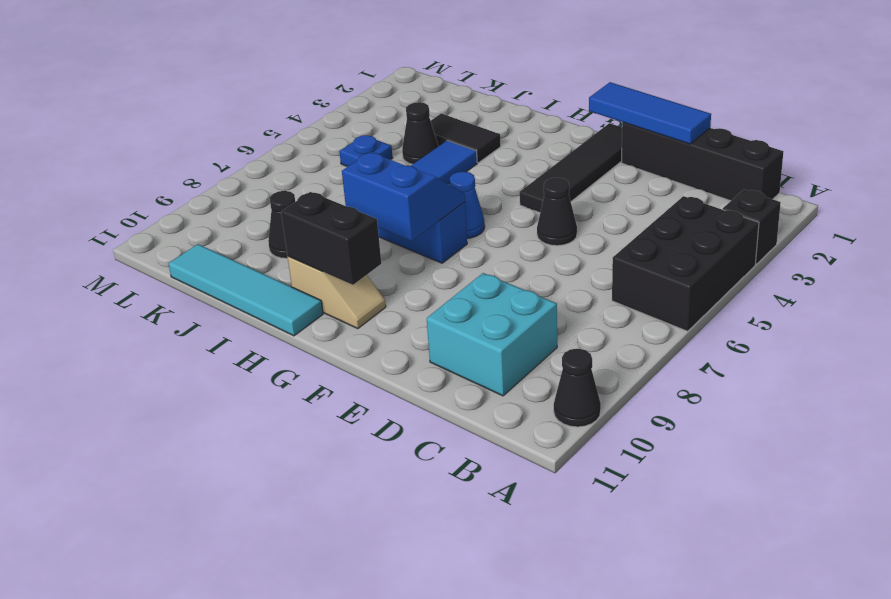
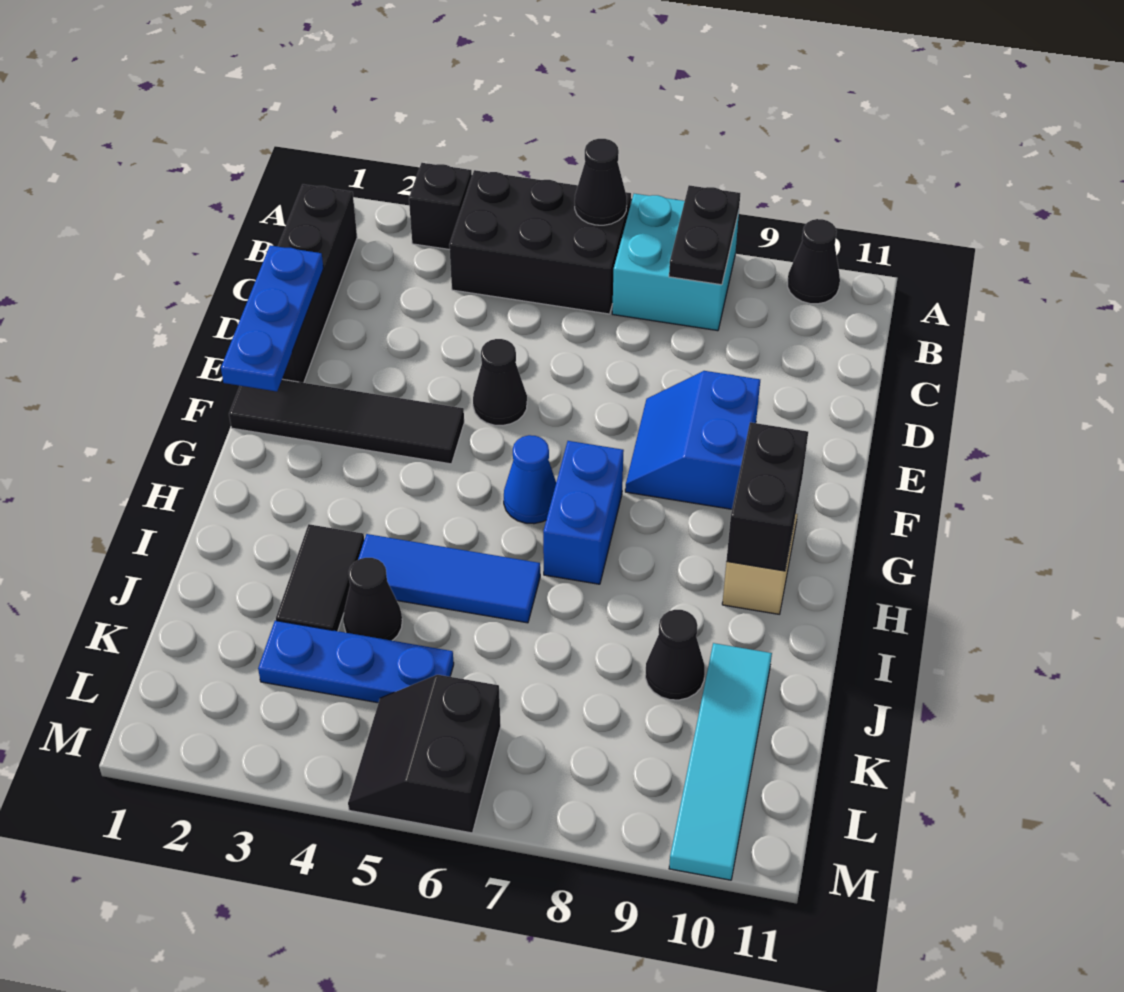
none -> black cone A6 level 2
none -> black plate A8:B8 level 2
cyan brick C9:D10 level 1 -> cyan brick A7:B8 level 1
blue tile D1:F1 level 2 -> blue plate D1:F1 level 2
blue slope G7:H8 level 2 top 8 -> blue slope E8:F9 level 1 top 9
cyan tile H11:K11 level 1 -> cyan tile J10:M10 level 1
blue plate K5 level 1 -> blue plate K3:K5 level 1
none -> black slope L5:M6 level 1 top 6

